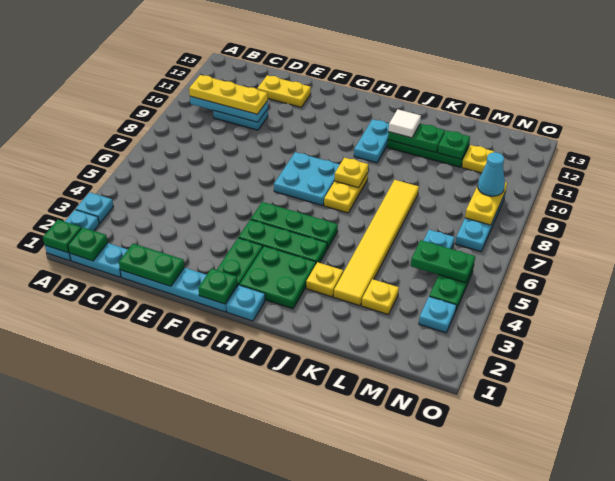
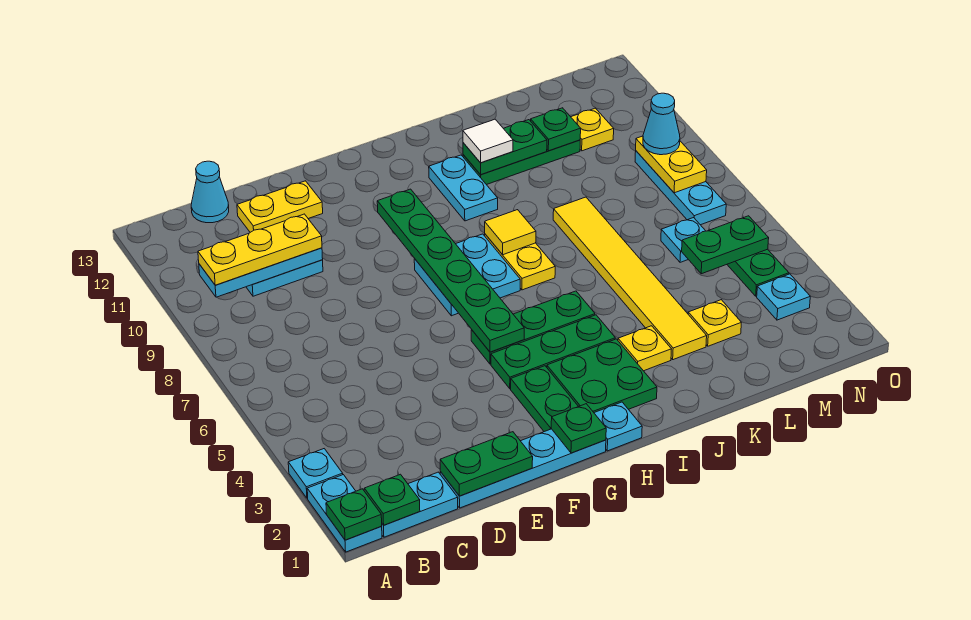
none -> cyan cone C13 level 1
none -> green plate G5:G10 level 2
yellow plate I8 level 2 -> yellow tile I8 level 2

